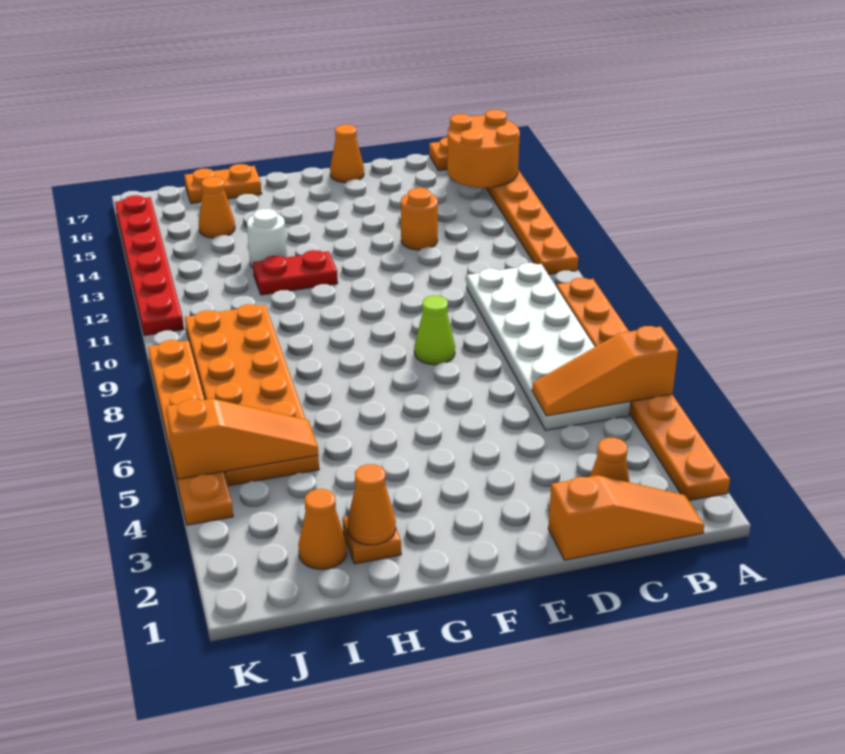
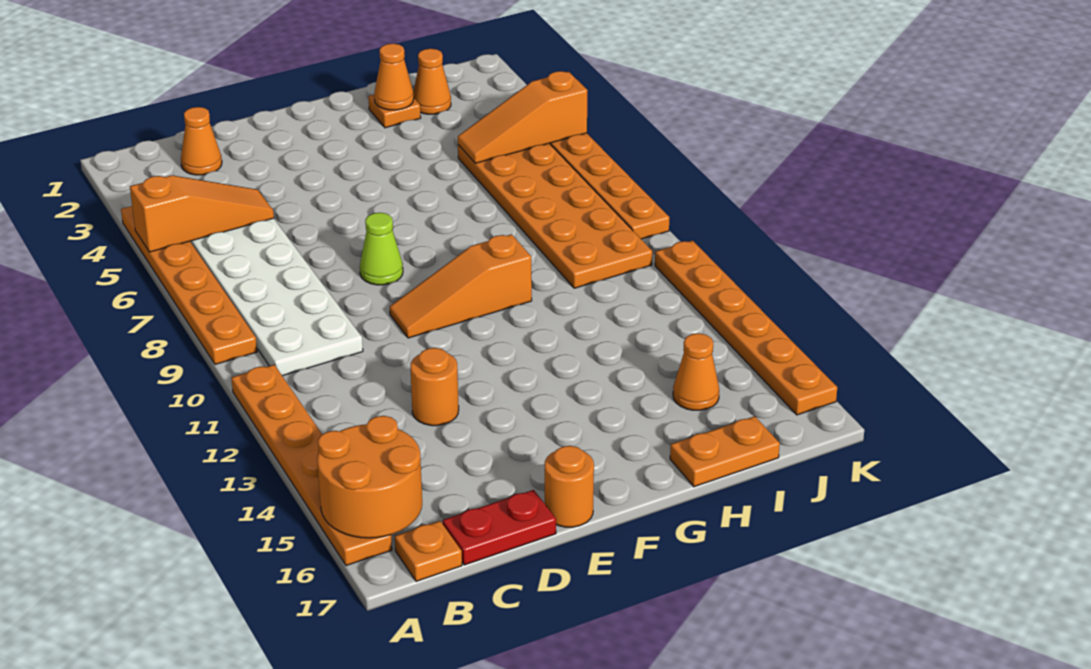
orange plate A2:A9 level 1 -> orange plate A4:A9 level 1
orange slope B1:D1 level 1 top D -> orange slope E10:G10 level 1 top G
orange cone E17 level 1 -> orange round brick E17 level 1
red plate G12:H12 level 1 -> red plate C17:D17 level 1
white round brick H13 level 1 -> none
red plate K11:K16 level 1 -> orange plate K11:K16 level 1

